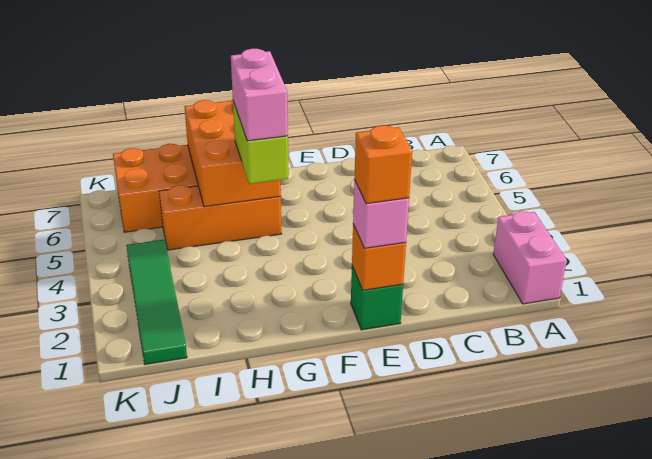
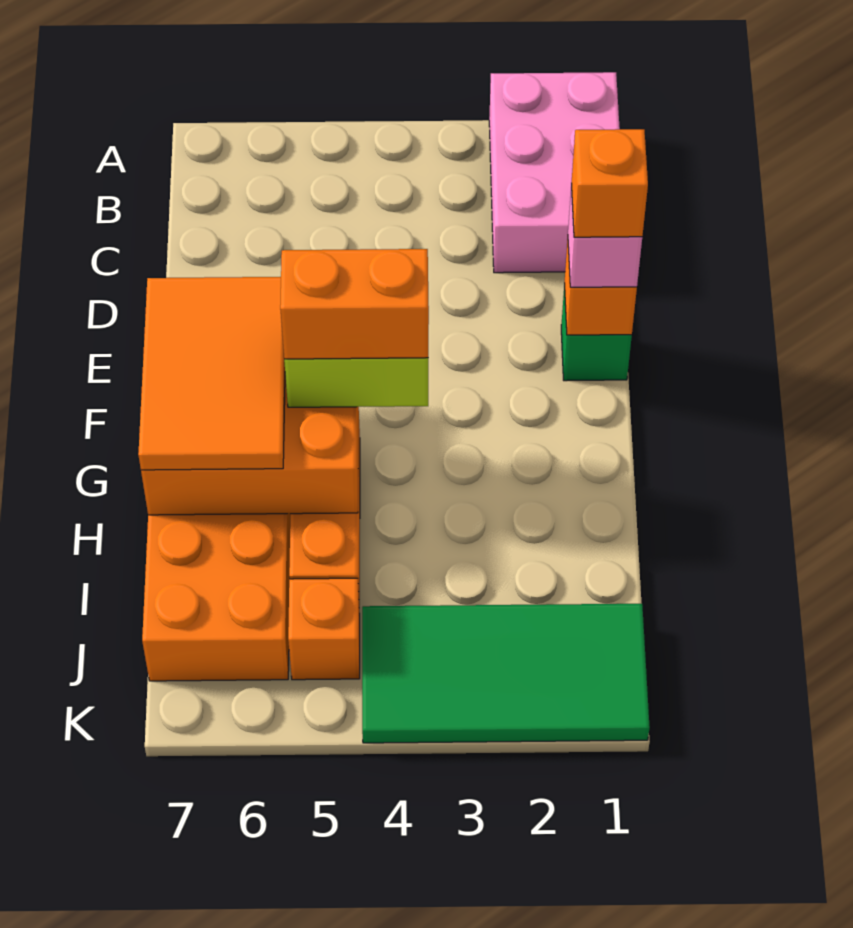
pink brick A1:A2 level 1 -> pink brick A1:C2 level 1
none -> orange tile F6:H7 level 3
pink brick G4:G5 level 4 -> orange brick G4:G5 level 4
green tile J1:J4 level 1 -> green tile J1:K4 level 1
none -> orange brick J5 level 1

